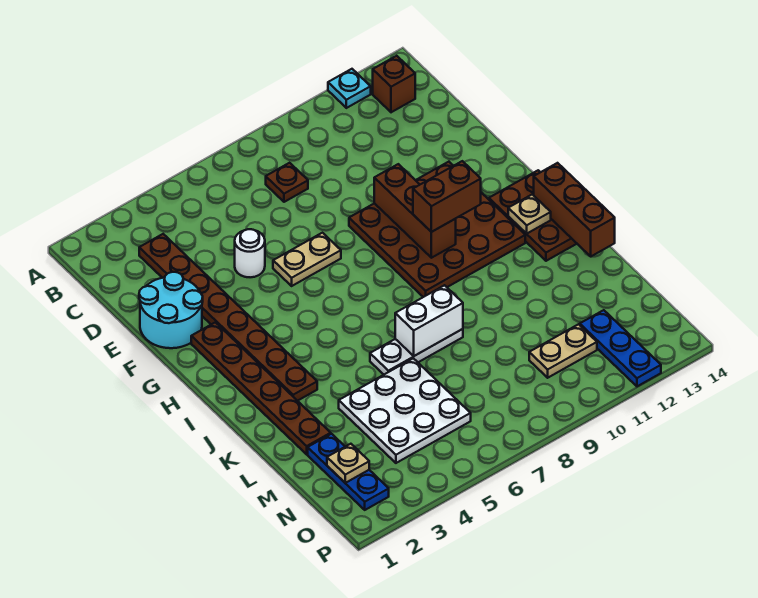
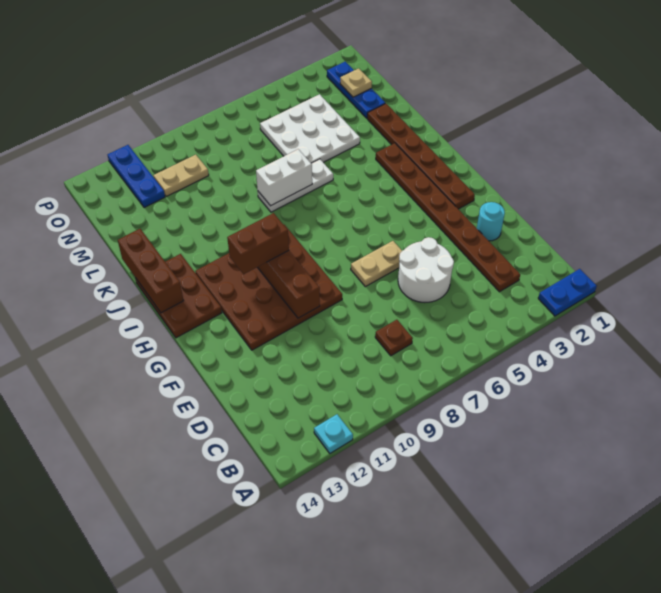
none -> blue plate A1:A2 level 1
brown brick B13 level 1 -> none
cyan round brick E1:F2 level 1 -> cyan round brick E2 level 1
white round brick E5 level 1 -> white round brick D5:E6 level 1
tan plate I13 level 2 -> none

